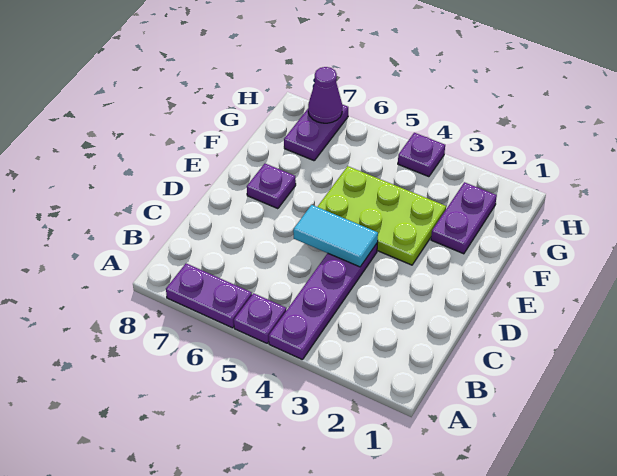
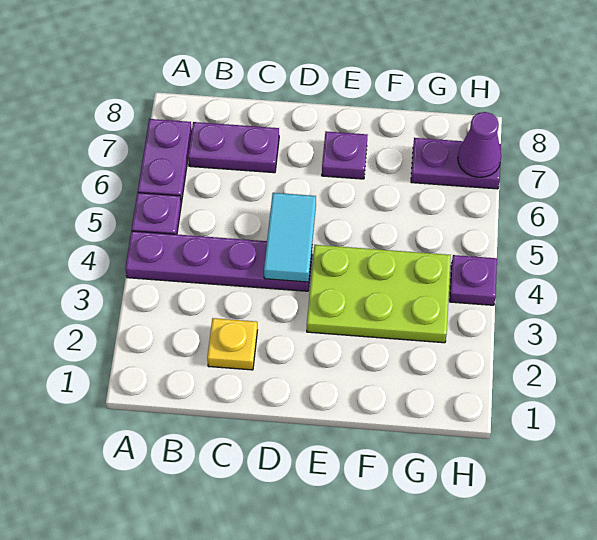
none -> yellow plate C2 level 1
lime plate E3:F5 level 1 -> lime plate E3:G4 level 1
purple plate F2:G2 level 1 -> purple plate B7:C7 level 1

